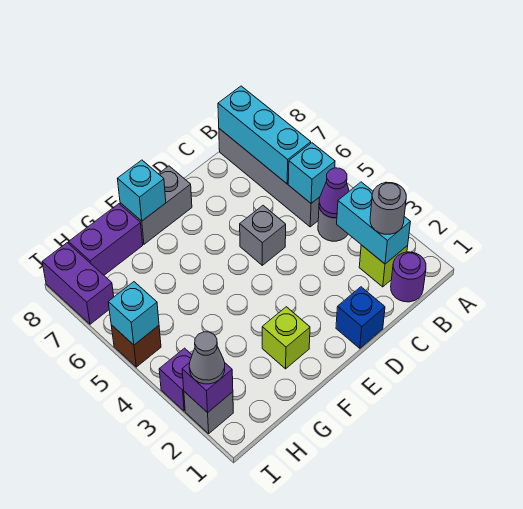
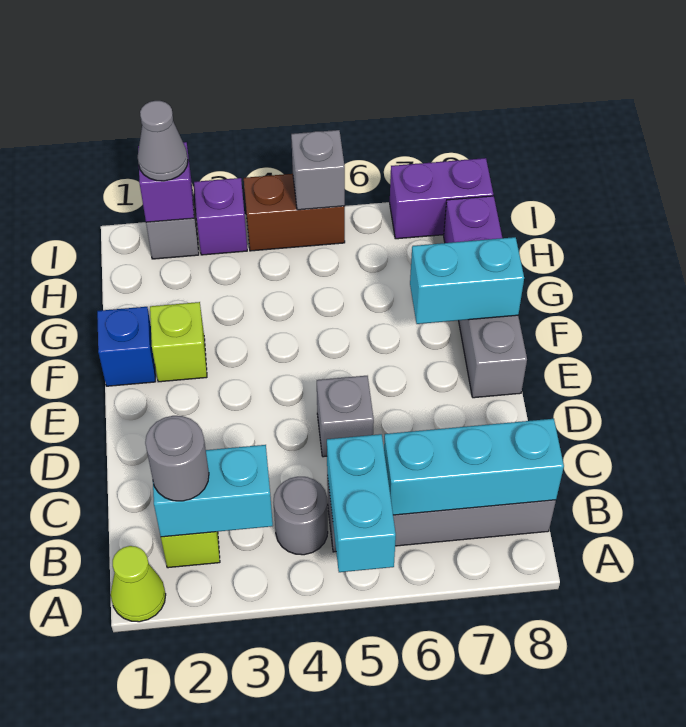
none -> lime cone A1 level 1
purple round brick B1 level 1 -> none
purple cone B4 level 2 -> none
cyan brick B5 level 2 -> cyan brick A5:B5 level 2
blue brick D1 level 1 -> blue brick F1 level 1
cyan brick F8 level 2 -> cyan brick F7:F8 level 2
brown brick I5 level 1 -> brown brick I4:I5 level 1
cyan brick I5 level 2 -> grey brick I5 level 2

